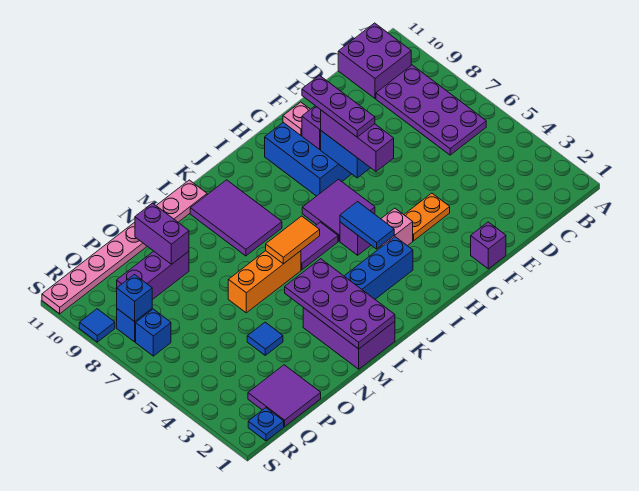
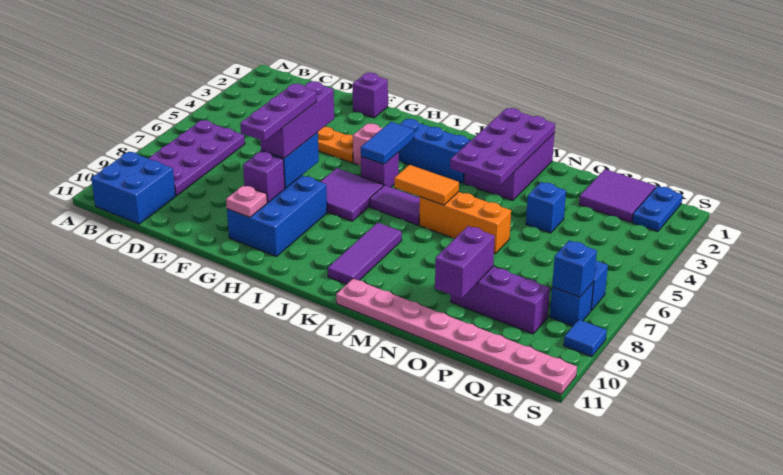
purple brick B10:C11 level 1 -> blue brick B10:C11 level 1
purple tile K8:L10 level 1 -> purple tile K8:K10 level 1
blue tile O4 level 1 -> blue brick O4 level 1
blue plate R1 level 1 -> blue plate R1:R2 level 1

